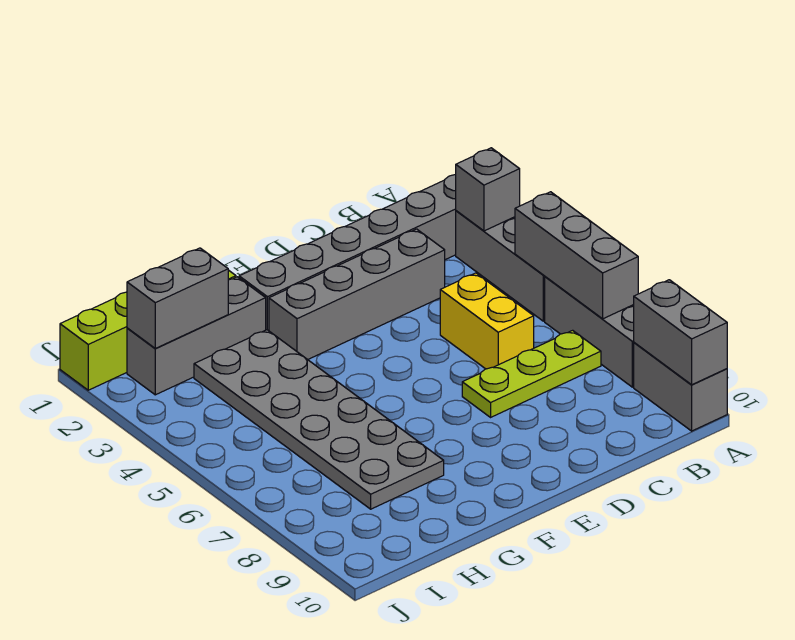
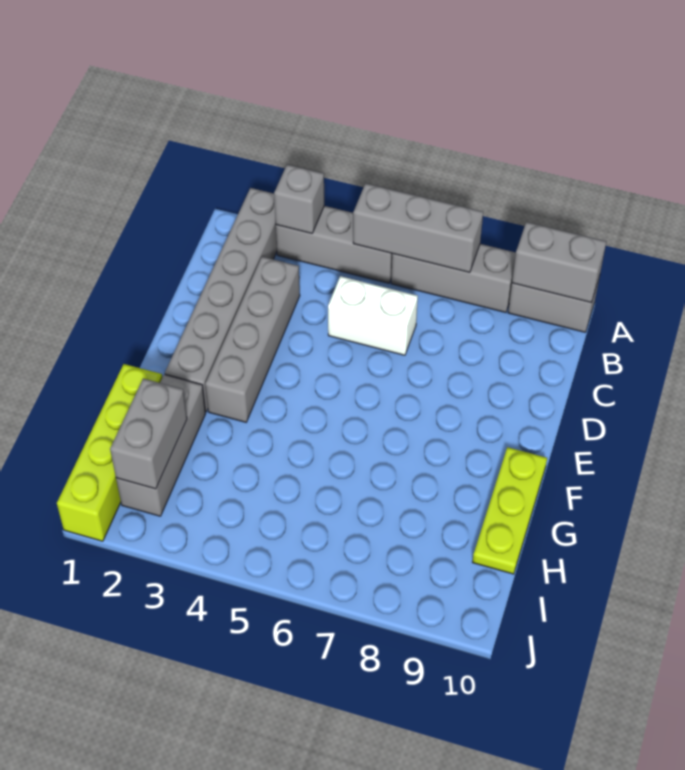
lime plate B7:D7 level 1 -> lime plate F10:H10 level 1
yellow brick C5:C6 level 1 -> white brick C5:C6 level 1
grey plate G3:H8 level 1 -> none

